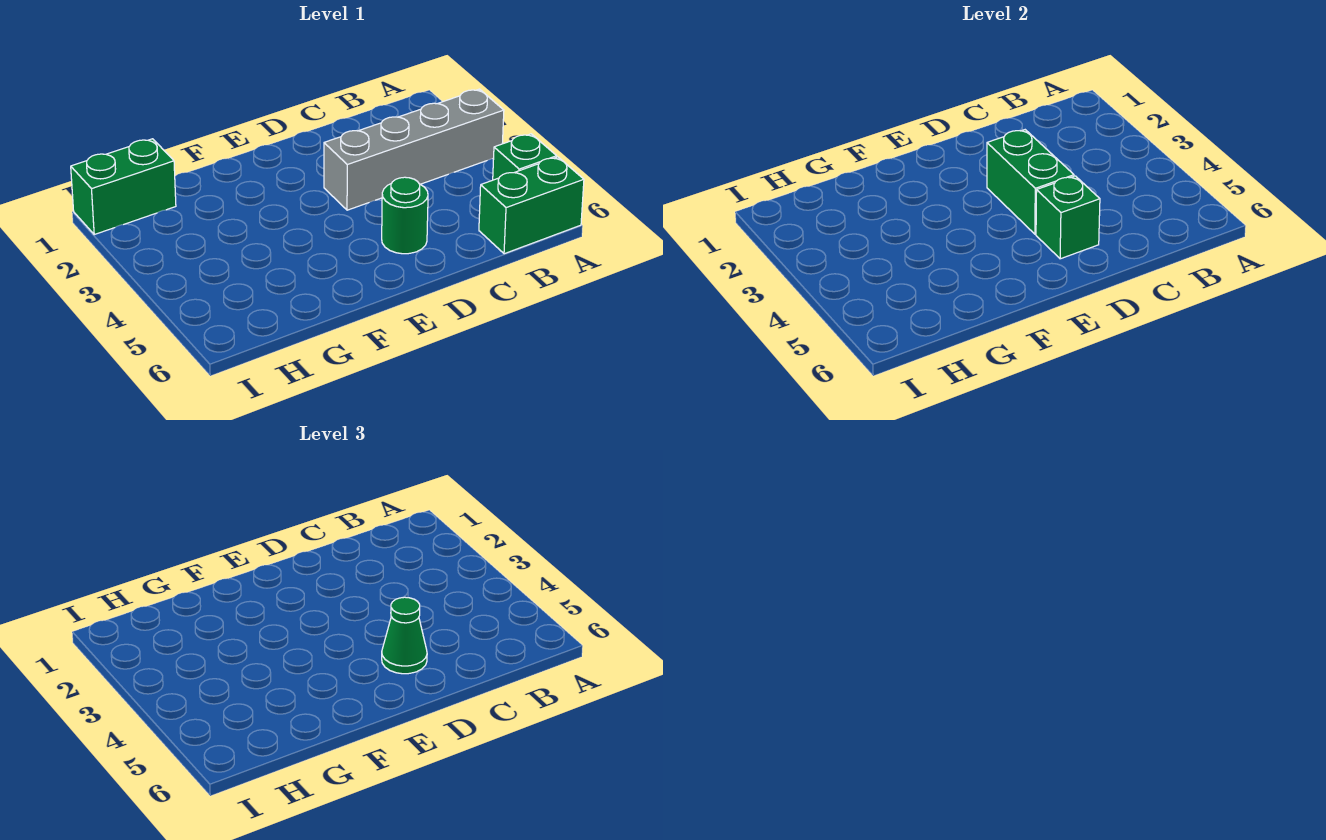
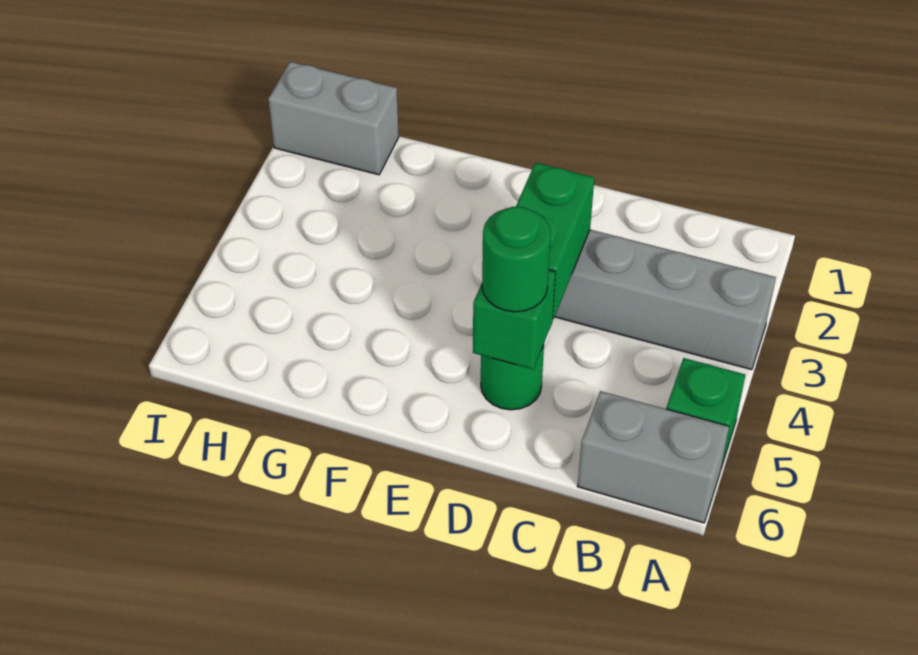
green brick A6:B6 level 1 -> grey brick A6:B6 level 1
green cone D5 level 3 -> green round brick D5 level 3
green brick H1:I1 level 1 -> grey brick H1:I1 level 1

